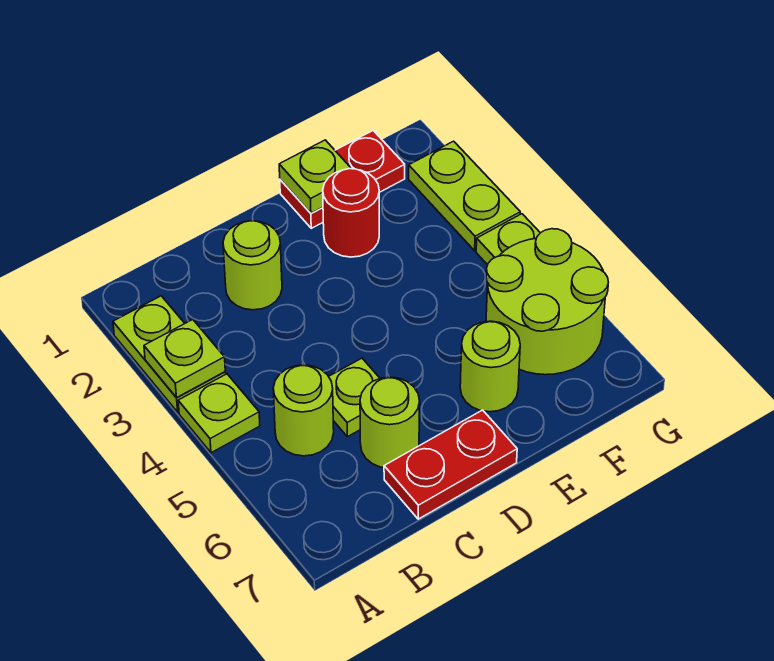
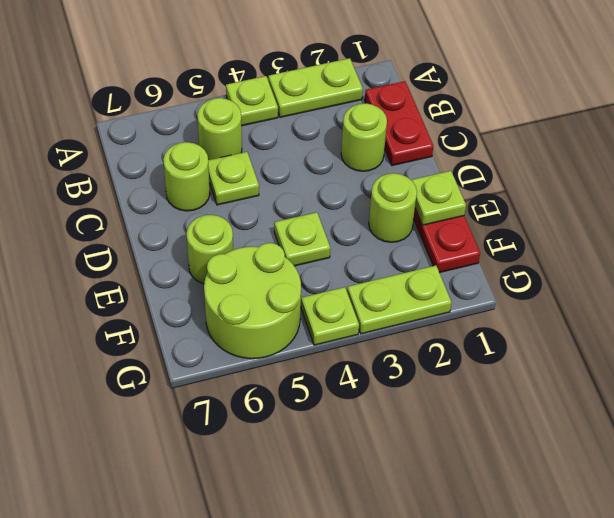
lime plate A3 level 2 -> lime plate E4 level 1
red plate C7:D7 level 1 -> red plate B1:C1 level 1
red round brick E2 level 1 -> lime round brick E2 level 1

